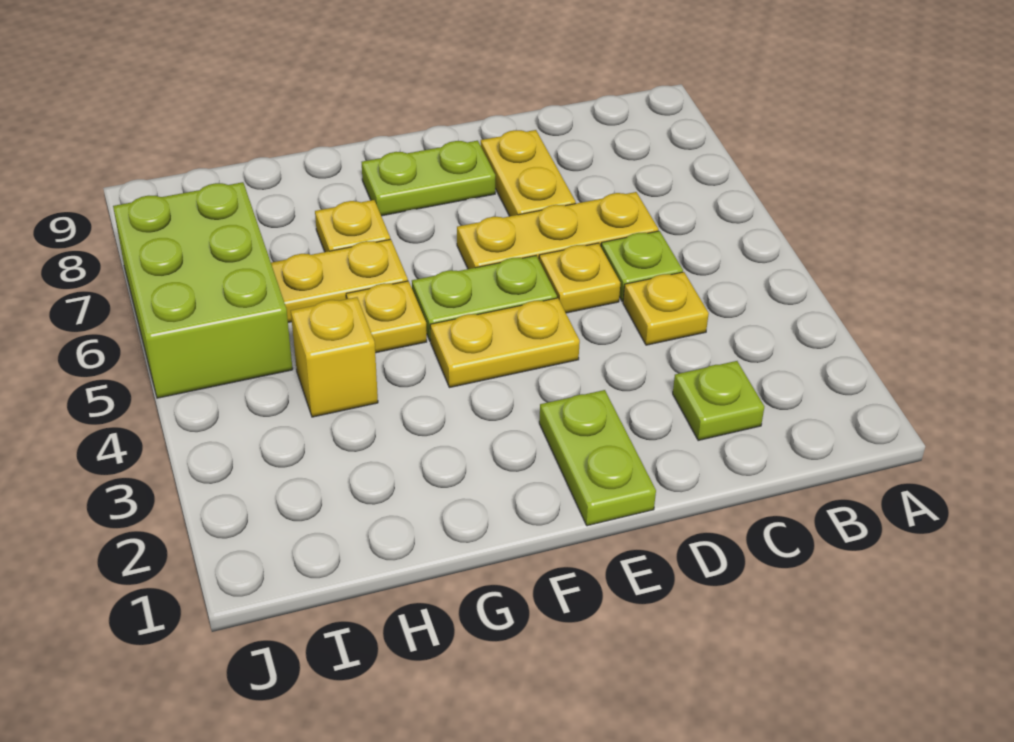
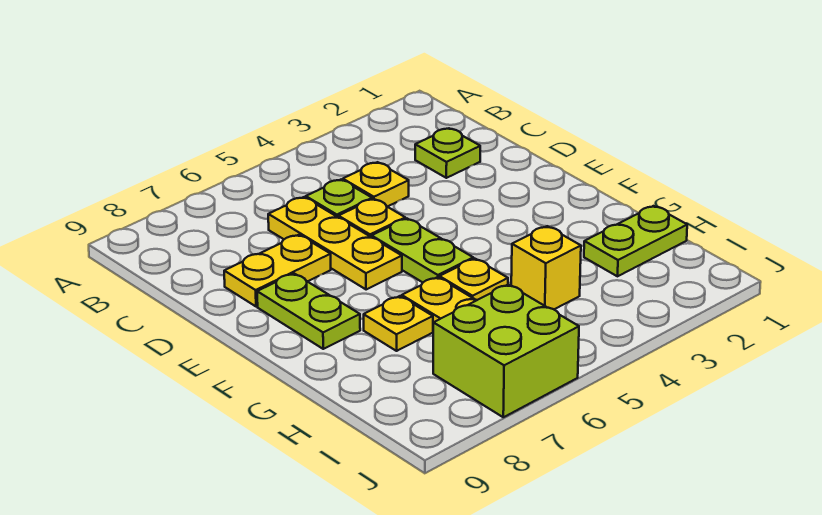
lime plate E1:E2 level 1 -> lime plate H1:H2 level 1
yellow plate E4:F4 level 1 -> none
lime brick I5:J7 level 1 -> lime brick I6:J7 level 1

